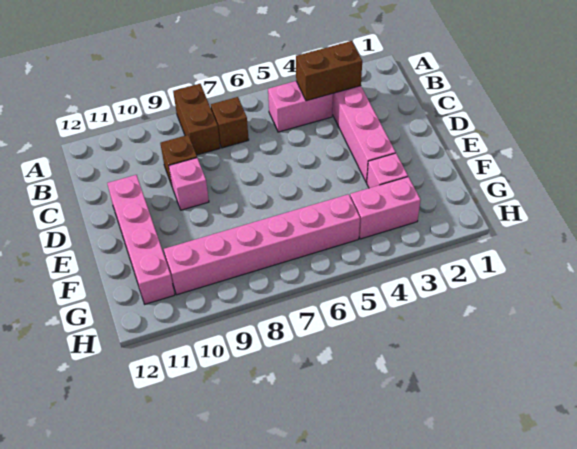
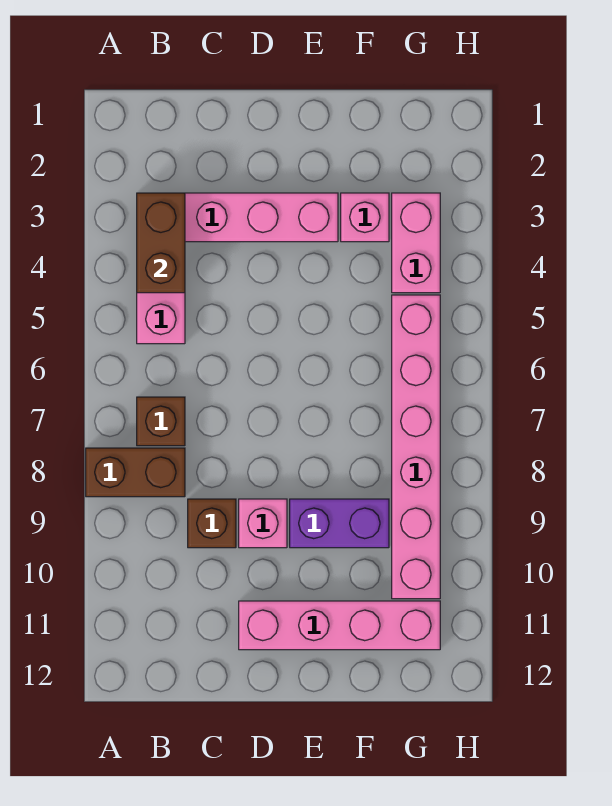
none -> purple brick E9:F9 level 1

